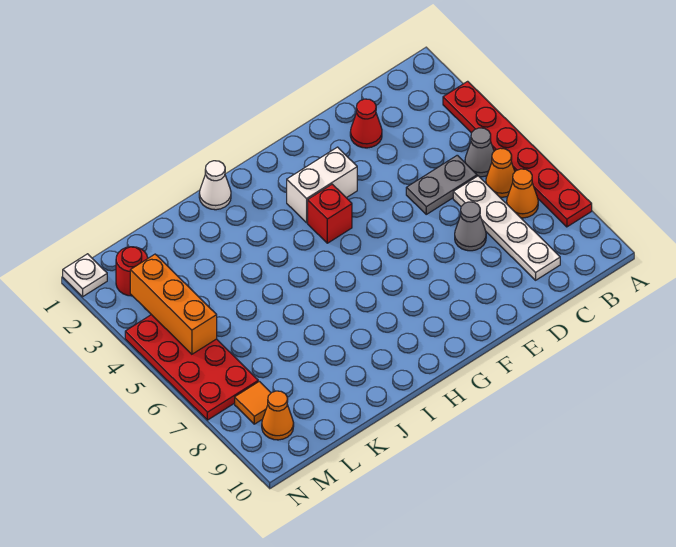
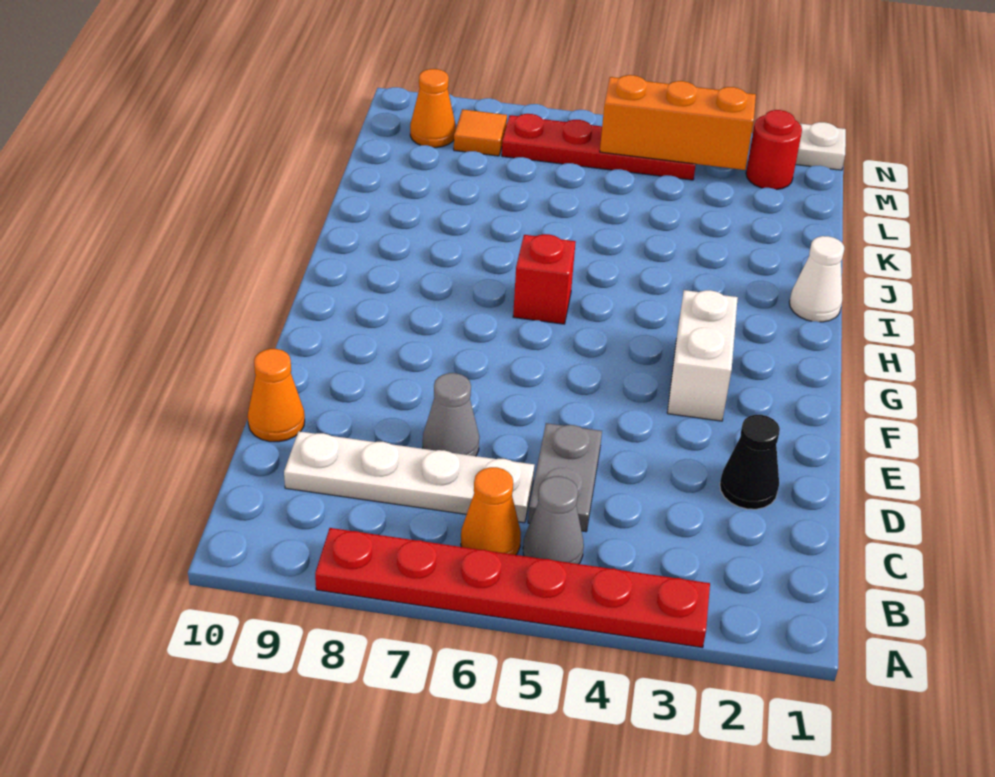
orange cone B7 level 1 -> orange cone D10 level 1
red cone D2 level 1 -> black cone D2 level 1
red brick G4 level 1 -> red brick H6 level 1
red plate M4:N7 level 1 -> red plate M4:M7 level 1

